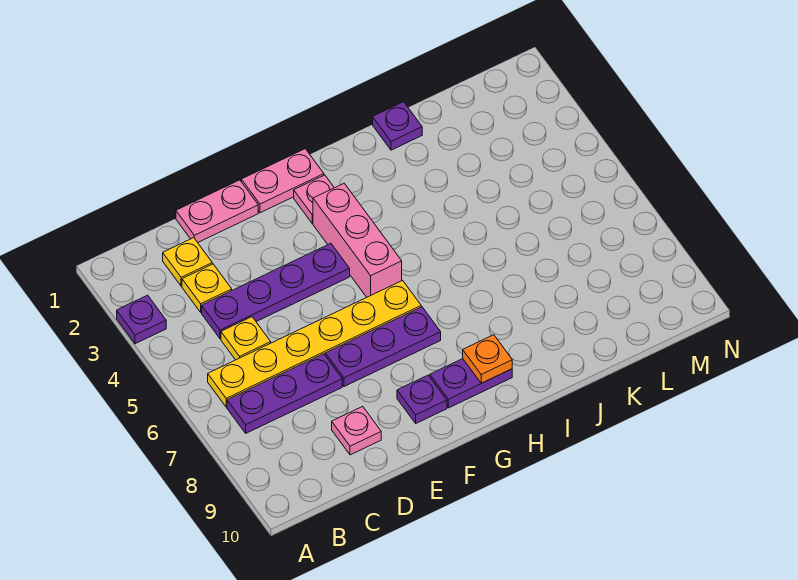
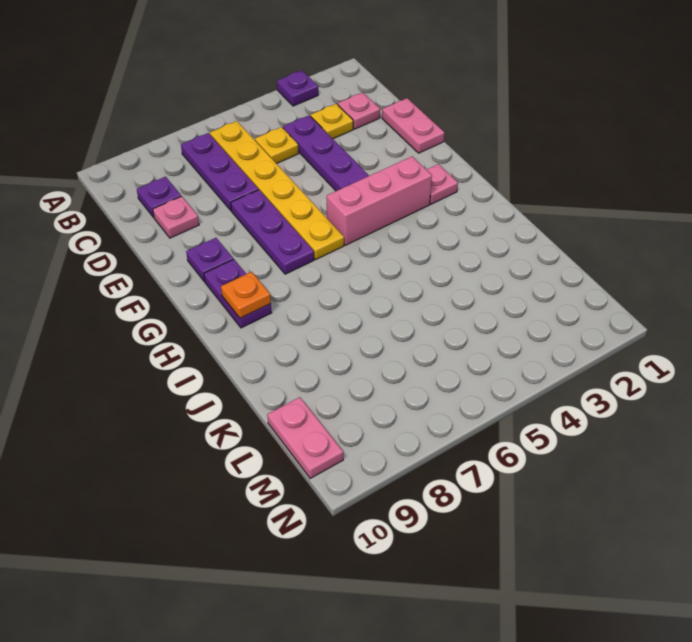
yellow plate C2 level 1 -> pink plate C2 level 1
pink plate F1:G1 level 1 -> pink plate L10:M10 level 1
purple plate J1 level 1 -> purple plate C9 level 1

